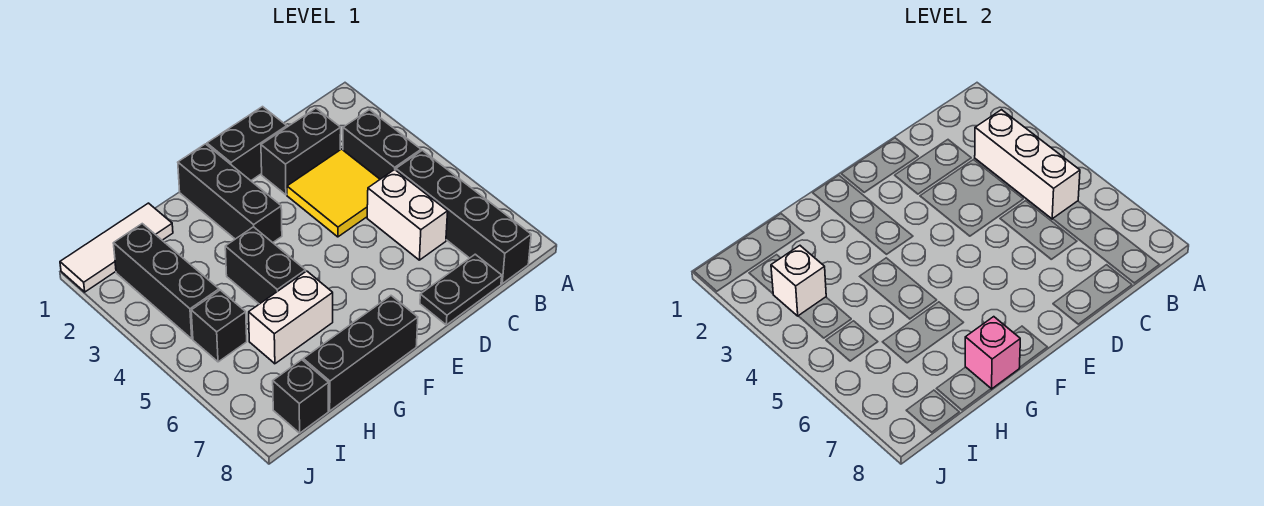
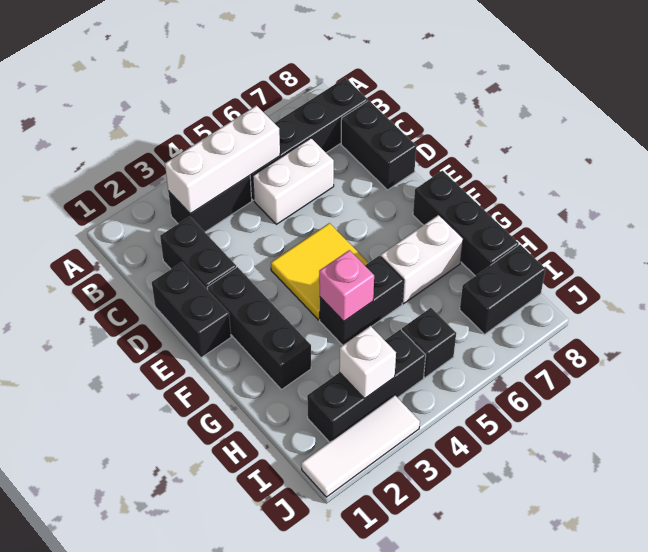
yellow tile C3:D4 level 1 -> yellow tile E4:F5 level 1
black plate C8:D8 level 1 -> black brick C8:D8 level 1
black brick F1:F3 level 1 -> black brick E2:G2 level 1
white brick G6:H6 level 1 -> white brick G6:G7 level 1
pink brick G8 level 2 -> pink brick G4 level 2
white tile H1:J1 level 1 -> white tile J1:J3 level 1
black brick I8 level 1 -> black brick I7:I8 level 1

